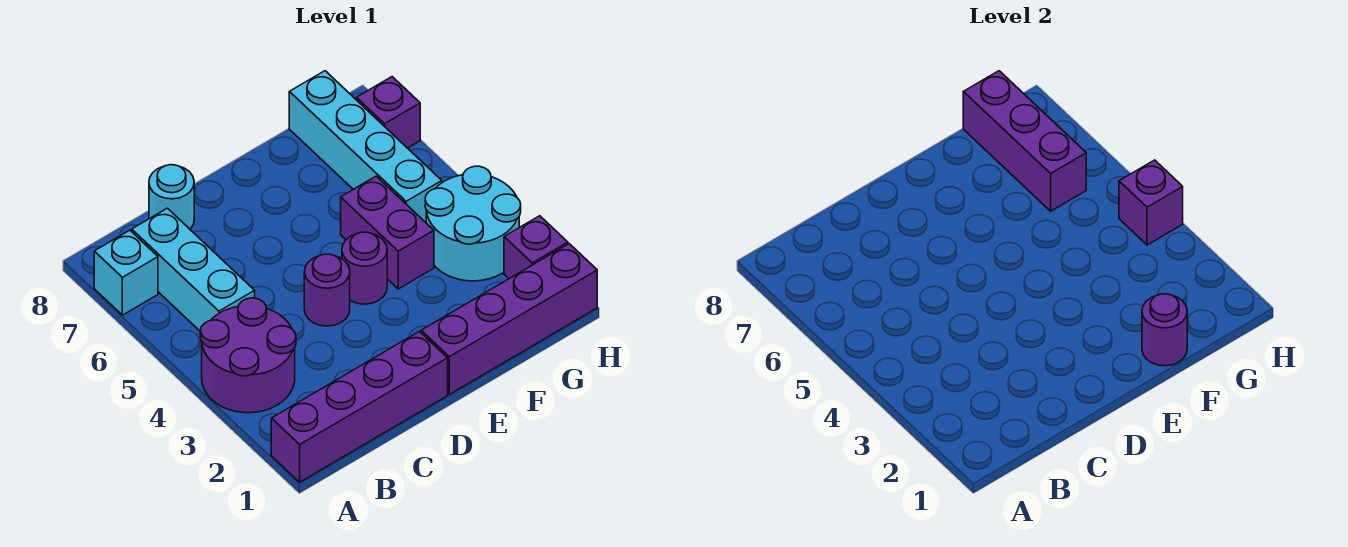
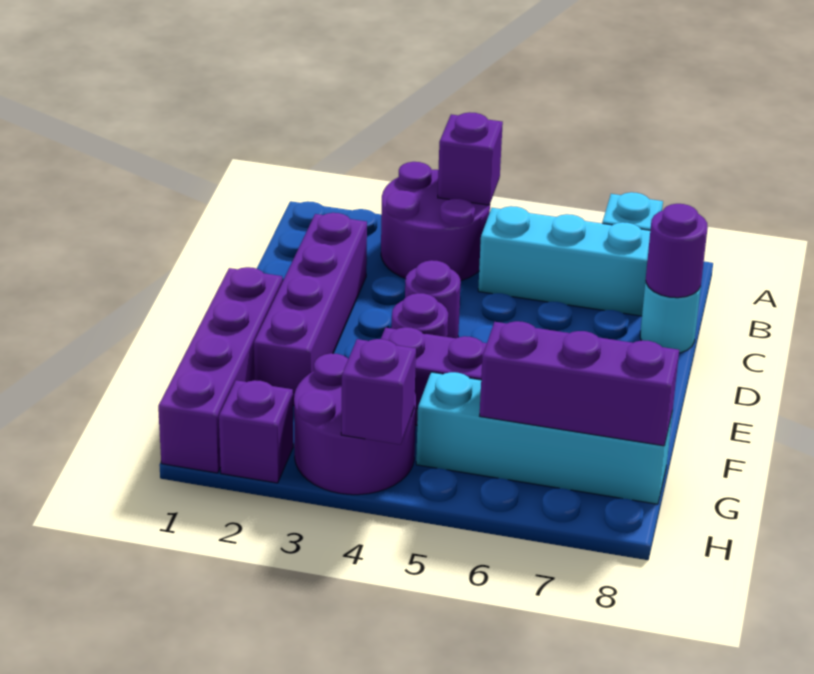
purple brick A1:D1 level 1 -> purple brick C2:F2 level 1
purple round brick F1 level 2 -> purple round brick C8 level 2
cyan round brick G3:H4 level 1 -> purple round brick G3:H4 level 1
purple brick H7 level 1 -> purple brick A4 level 2

